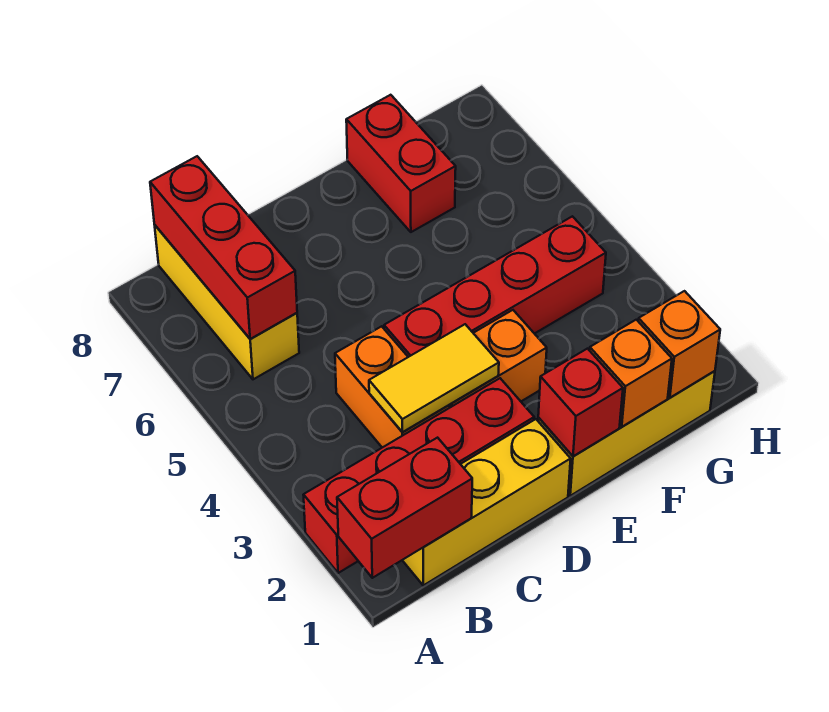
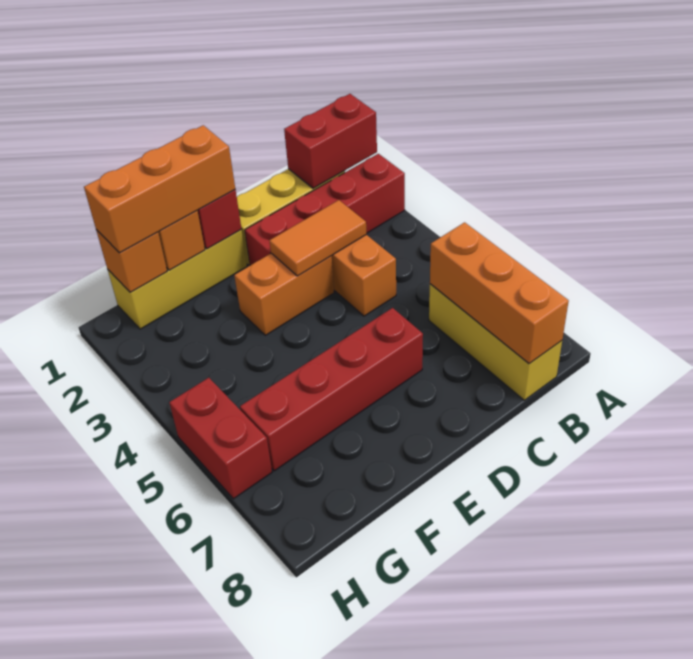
red brick B6:B8 level 2 -> orange brick B6:B8 level 2
yellow tile C3:D3 level 2 -> orange tile C3:D3 level 2
red brick D4:G4 level 1 -> red brick D6:G6 level 1
none -> orange brick E1:G1 level 3
red brick F7:F8 level 1 -> red brick H5:H6 level 1

